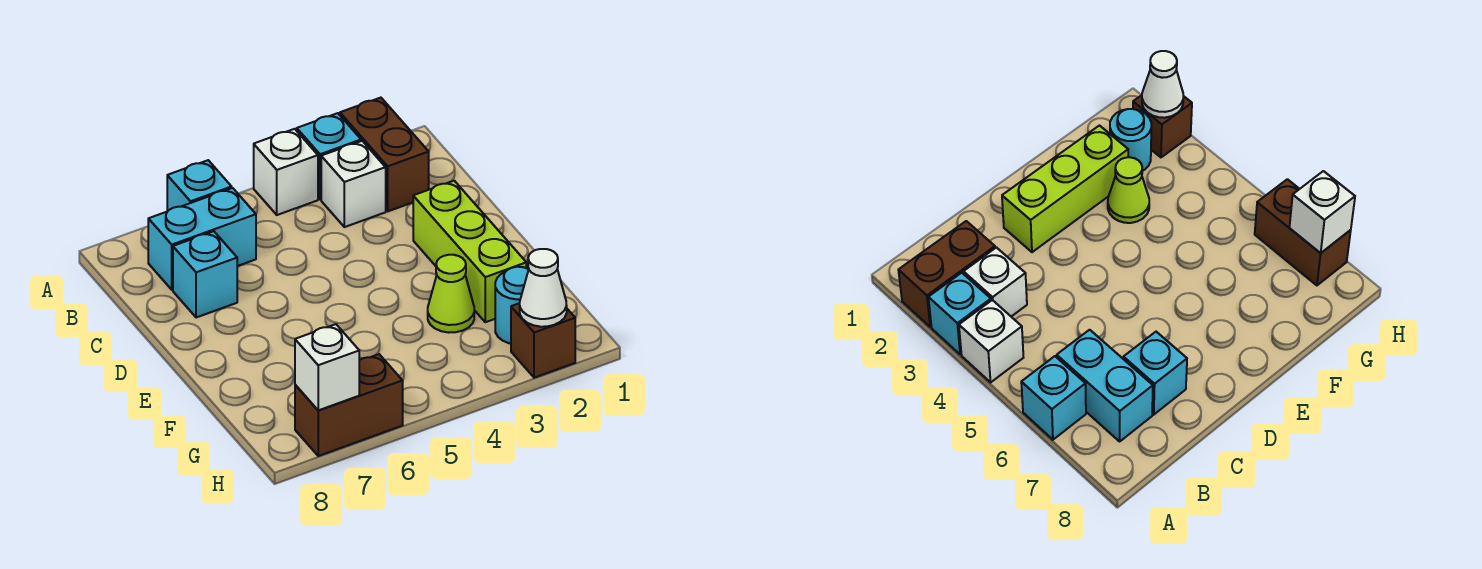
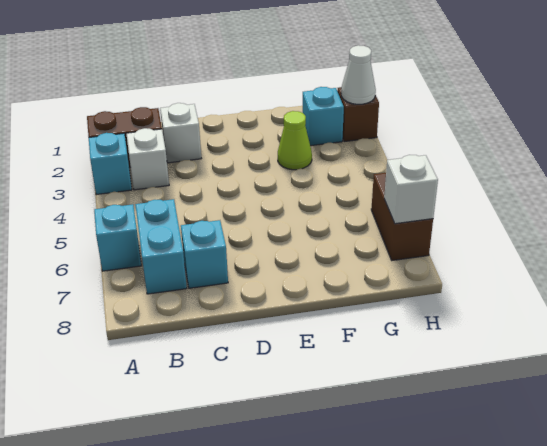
white brick A4 level 1 -> white brick C2 level 1
lime brick D2:F2 level 1 -> none
cyan round brick G2 level 1 -> cyan brick G2 level 1

